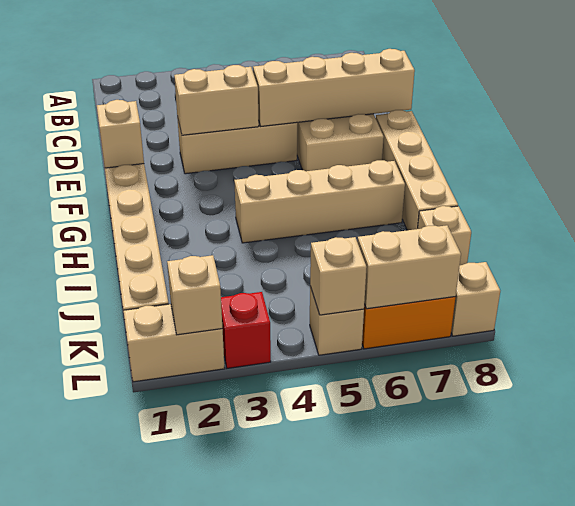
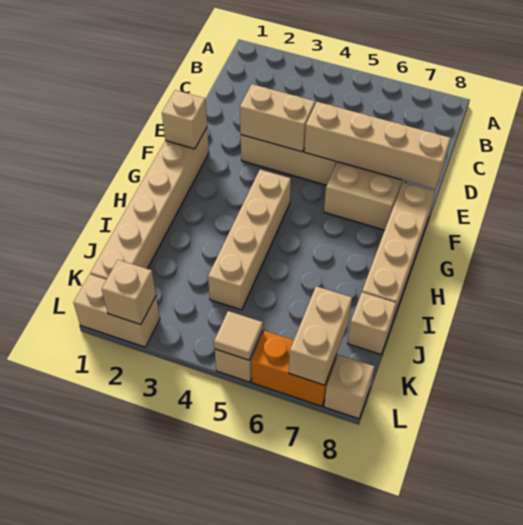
tan brick H4:H7 level 1 -> tan brick G4:J4 level 1
red brick L3 level 1 -> none
tan brick L5 level 2 -> tan tile L5 level 2
tan brick L6:L7 level 2 -> tan brick K7:L7 level 2

